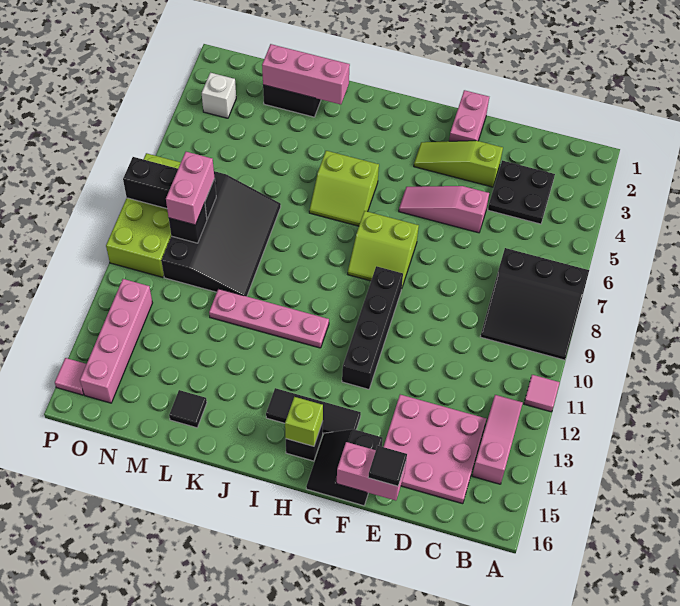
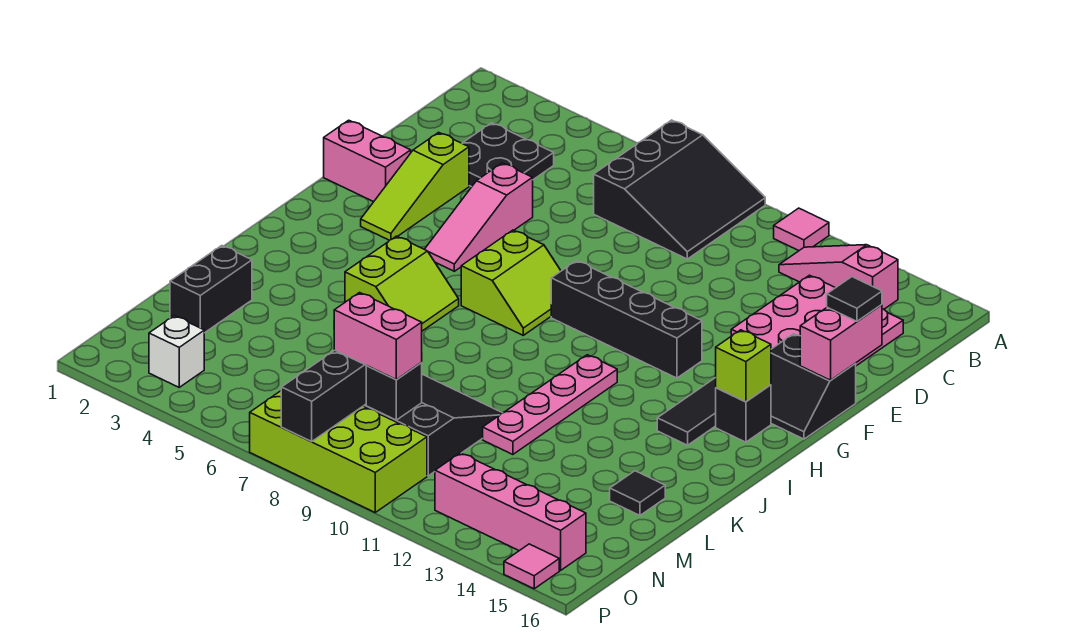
pink brick K2:M2 level 2 -> none

